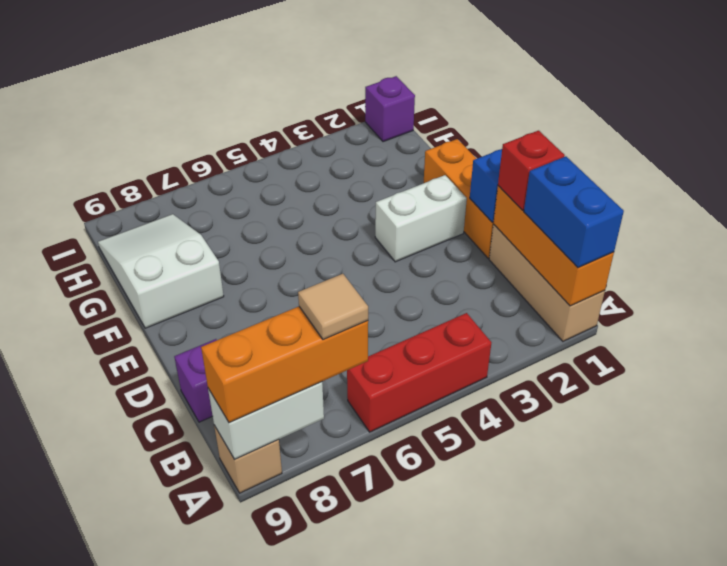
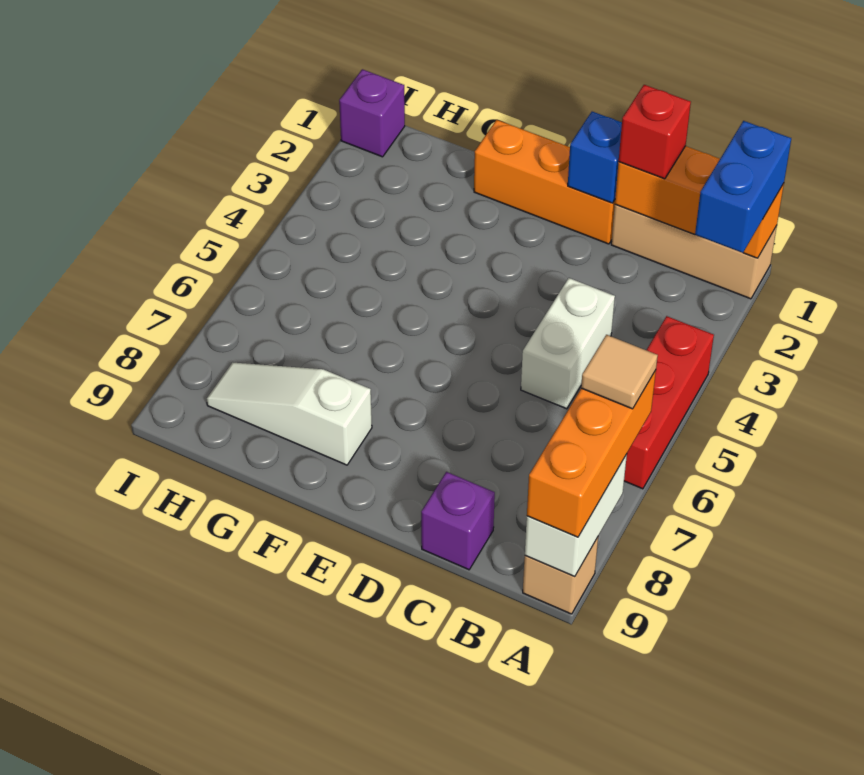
blue brick A1:B1 level 3 -> blue brick A1:A2 level 3
white brick E2:E3 level 1 -> white brick C4:C5 level 1
white slope F8:H9 level 1 top F -> white slope F8:H8 level 1 top F

